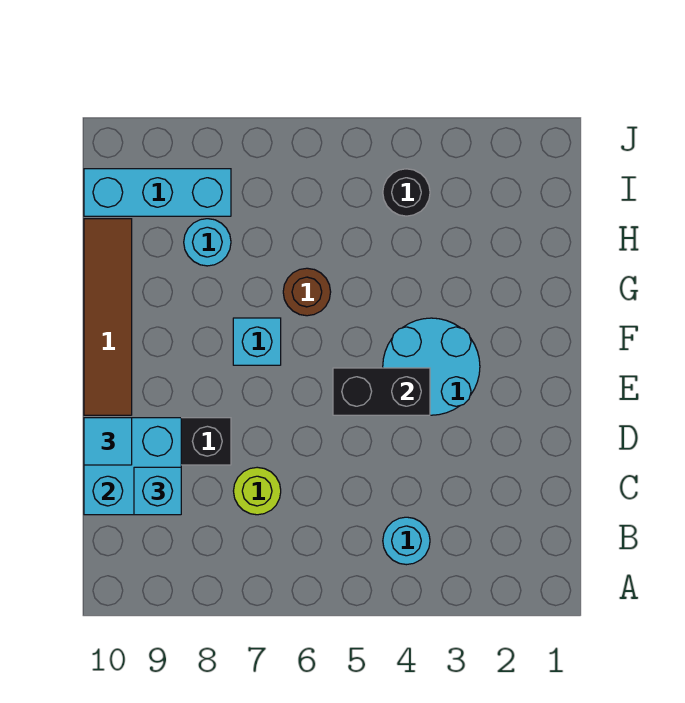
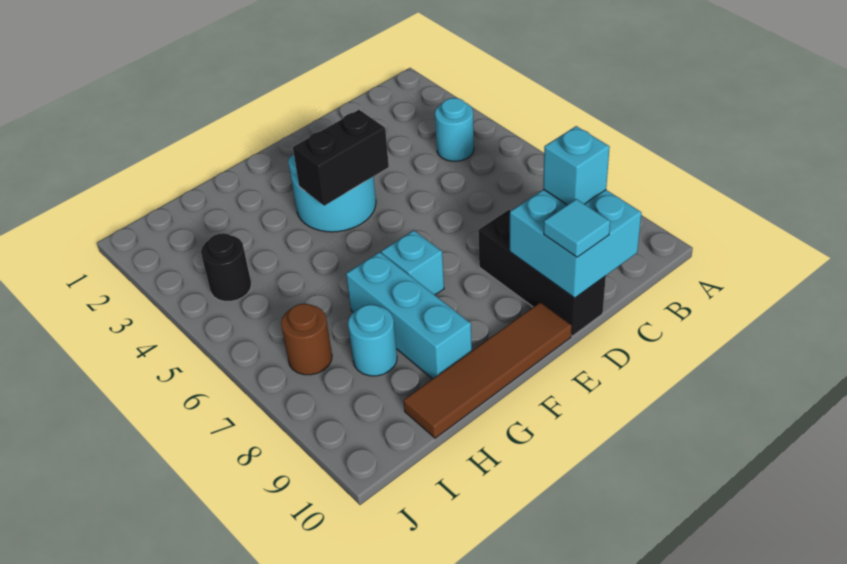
lime round brick C7 level 1 -> none
black brick E4:E5 level 2 -> black brick E4:F4 level 2
brown round brick G6 level 1 -> brown round brick I7 level 1
cyan brick I8:I10 level 1 -> cyan brick G7:G9 level 1

